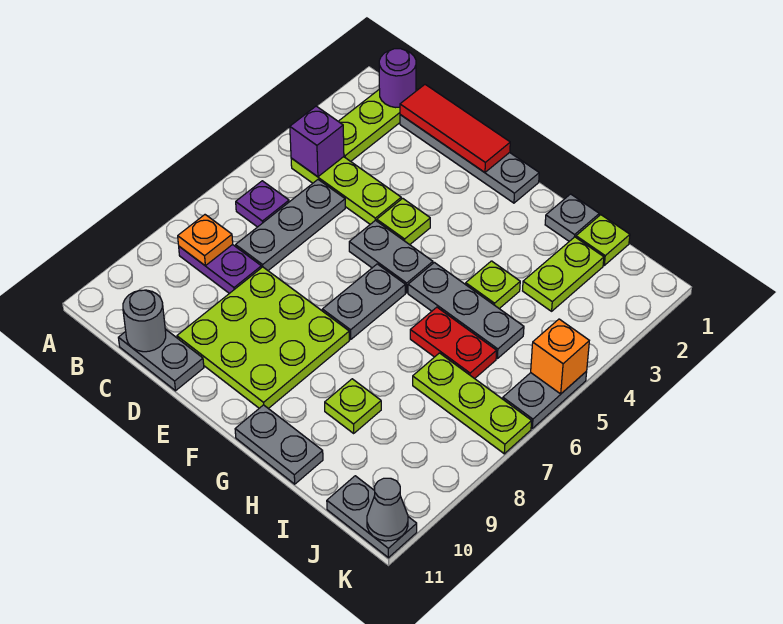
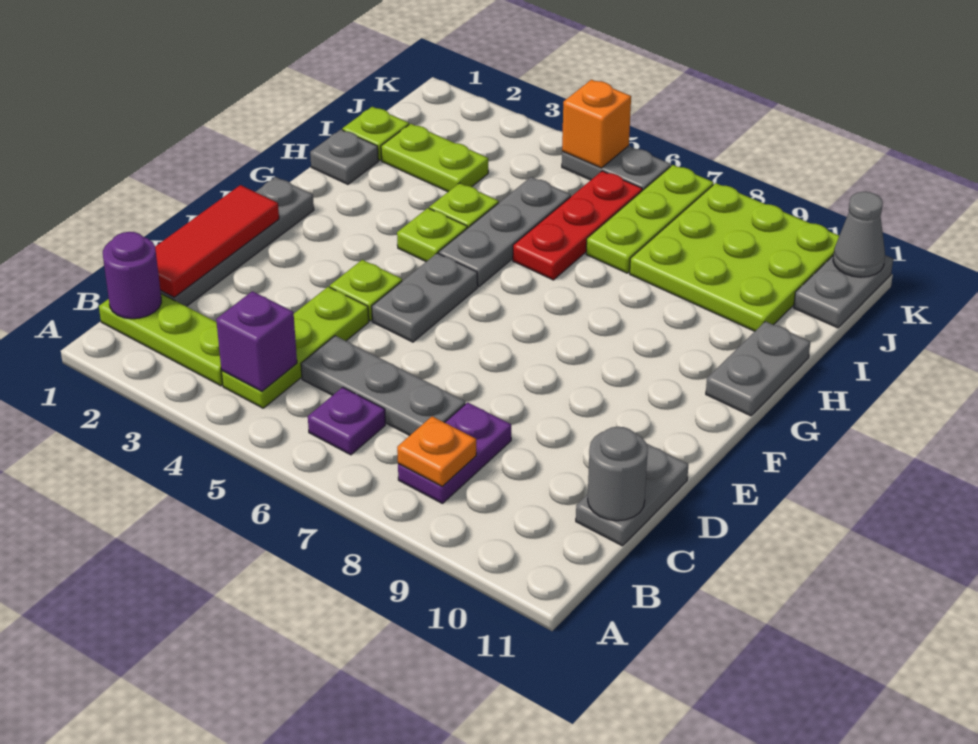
lime plate D8:F10 level 1 -> lime plate I8:K10 level 1
grey plate F6:F7 level 1 -> none
red plate H6:I6 level 1 -> red plate H6:J6 level 1
lime plate H9 level 1 -> lime plate G4 level 1

